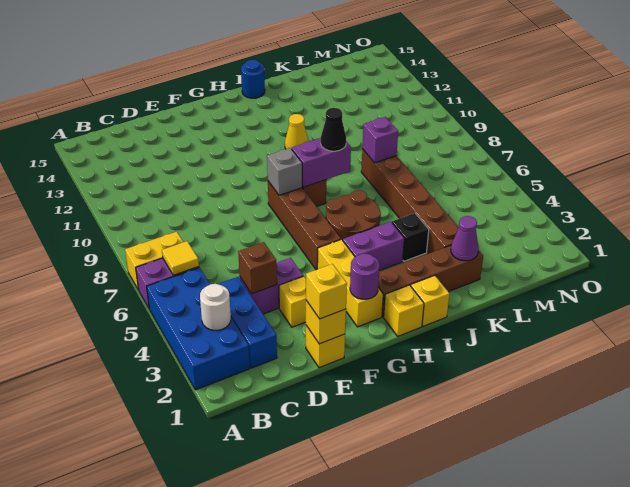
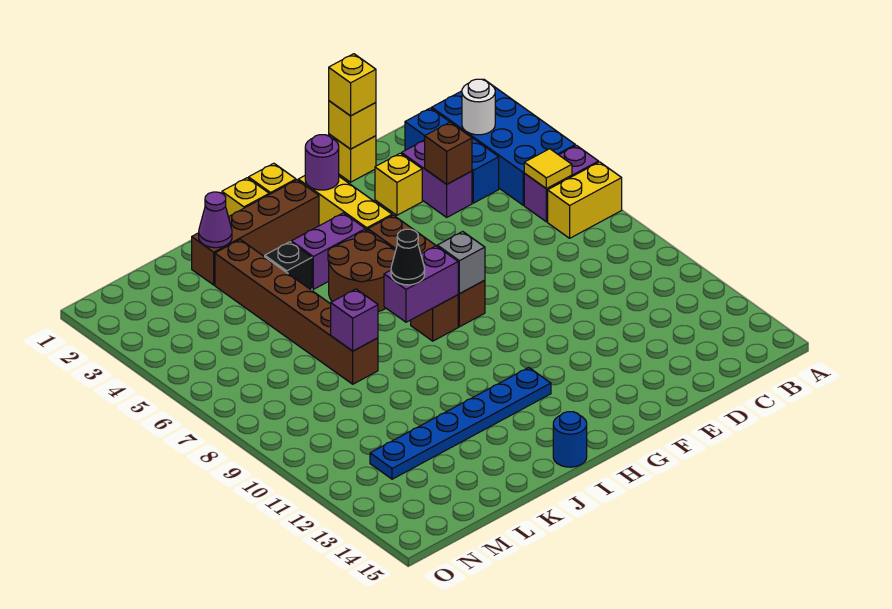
purple brick D4:E4 level 1 -> purple brick D3:D4 level 1
none -> blue plate H12:M12 level 1
yellow cone I11 level 1 -> none

